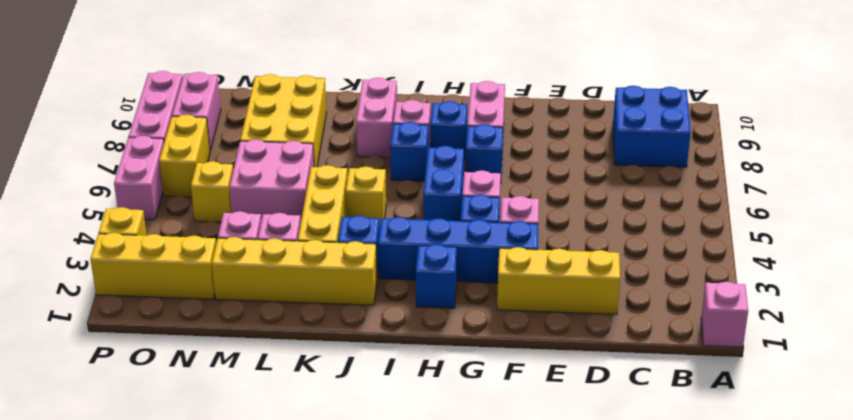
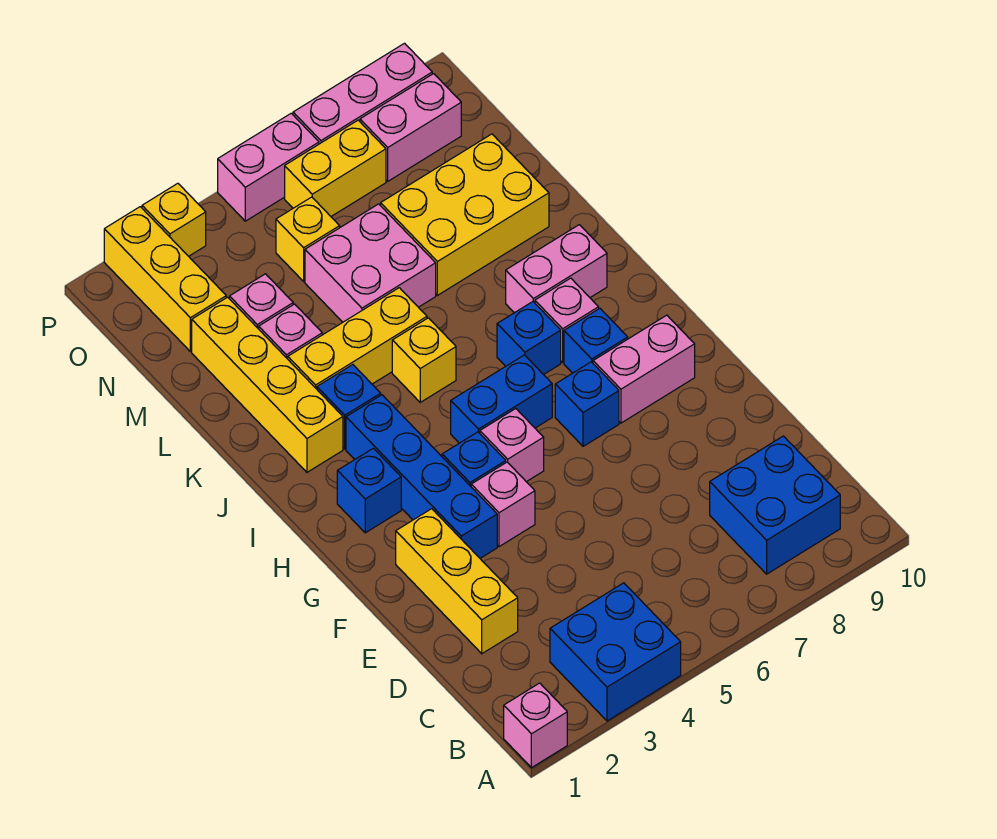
none -> blue brick A3:B4 level 1

